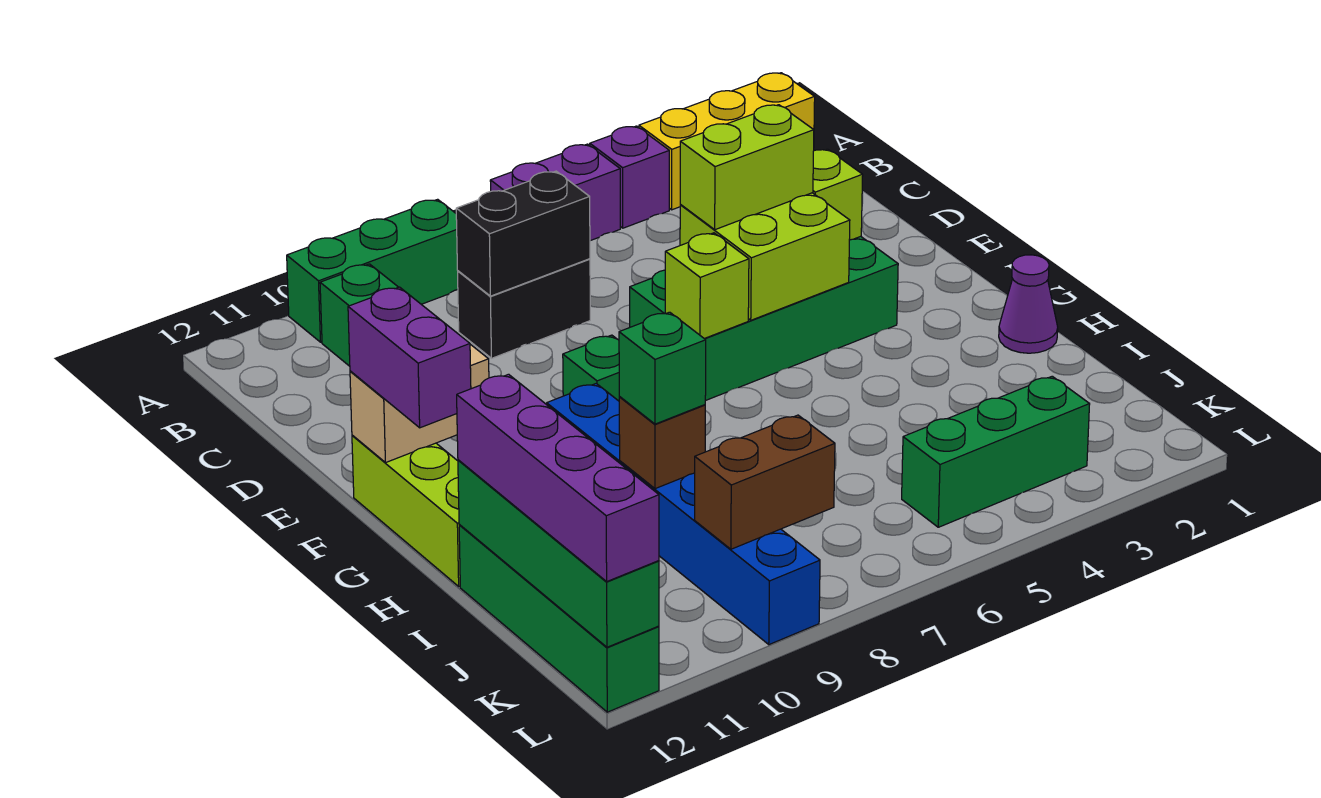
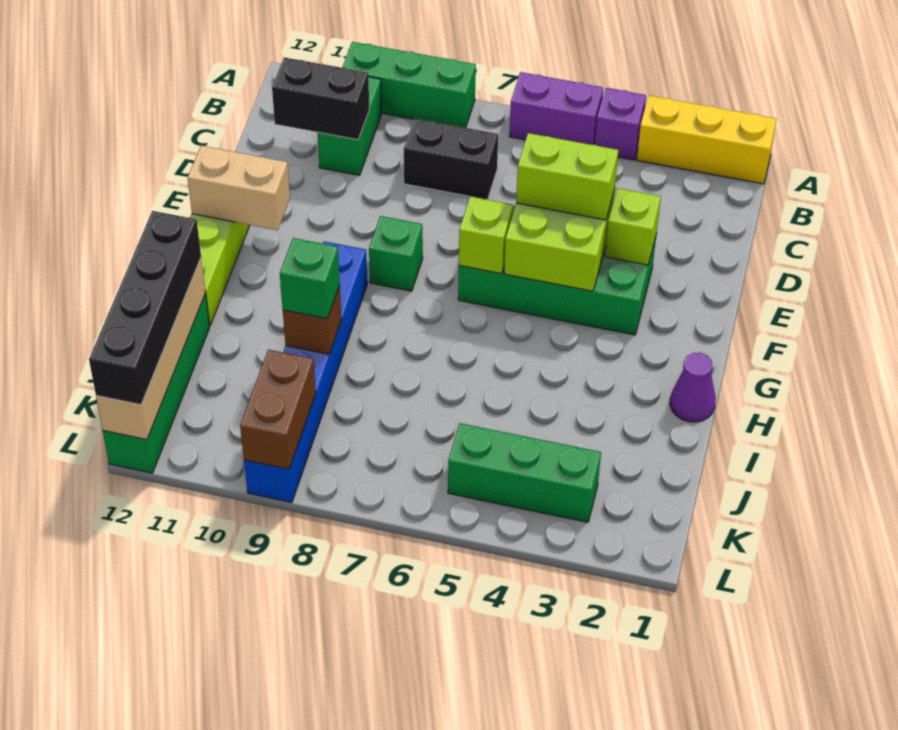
black brick C7:C8 level 2 -> black brick C10:C11 level 2
purple brick F12:G12 level 3 -> none
green brick I12:L12 level 2 -> tan brick I12:L12 level 2
purple brick I12:L12 level 3 -> black brick I12:L12 level 3
brown brick K8:K9 level 2 -> brown brick K9:L9 level 2

